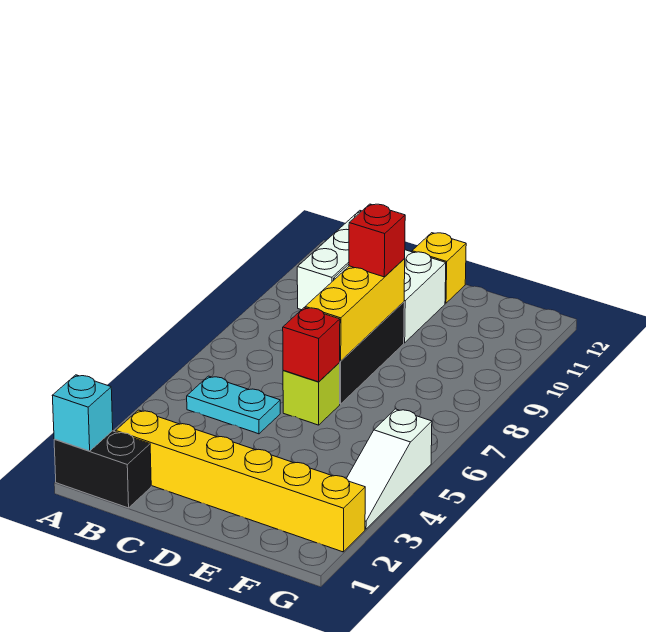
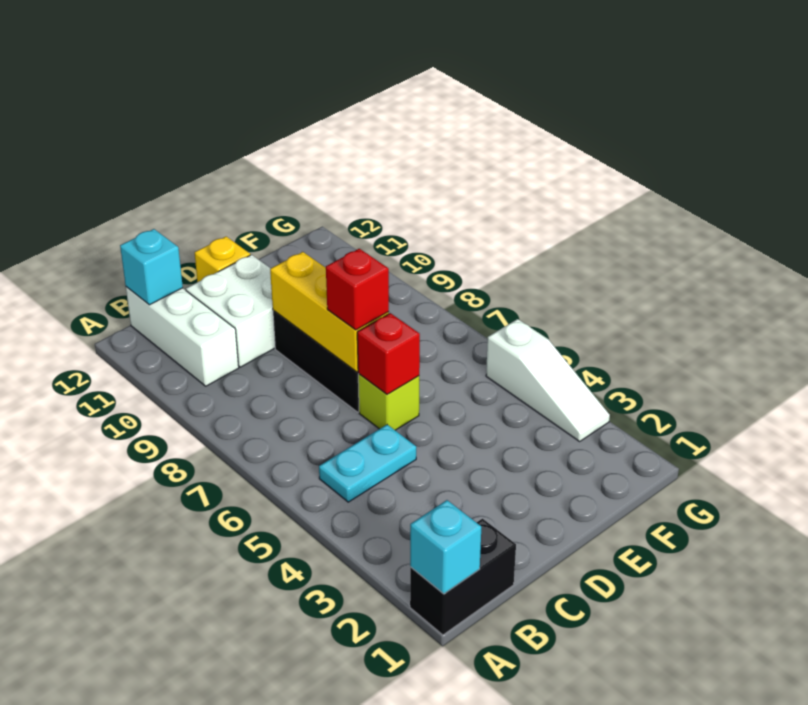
yellow brick B2:G2 level 1 -> none
none -> cyan brick B12 level 2
red brick D9 level 3 -> red brick D7 level 3

